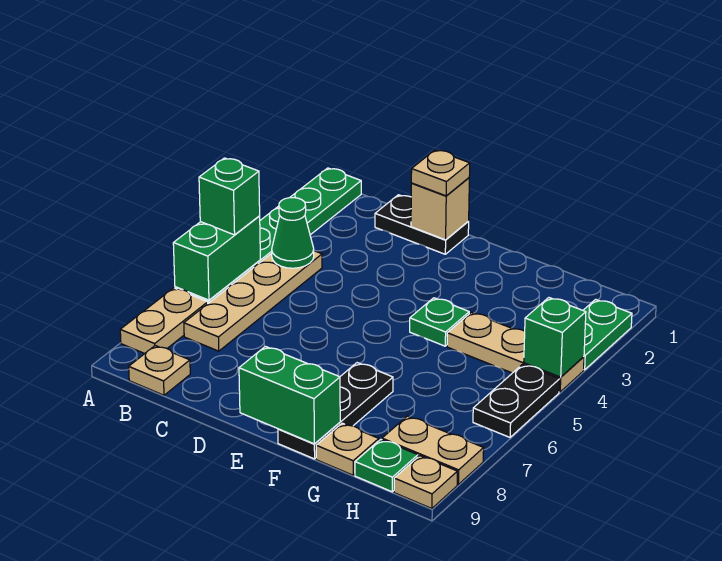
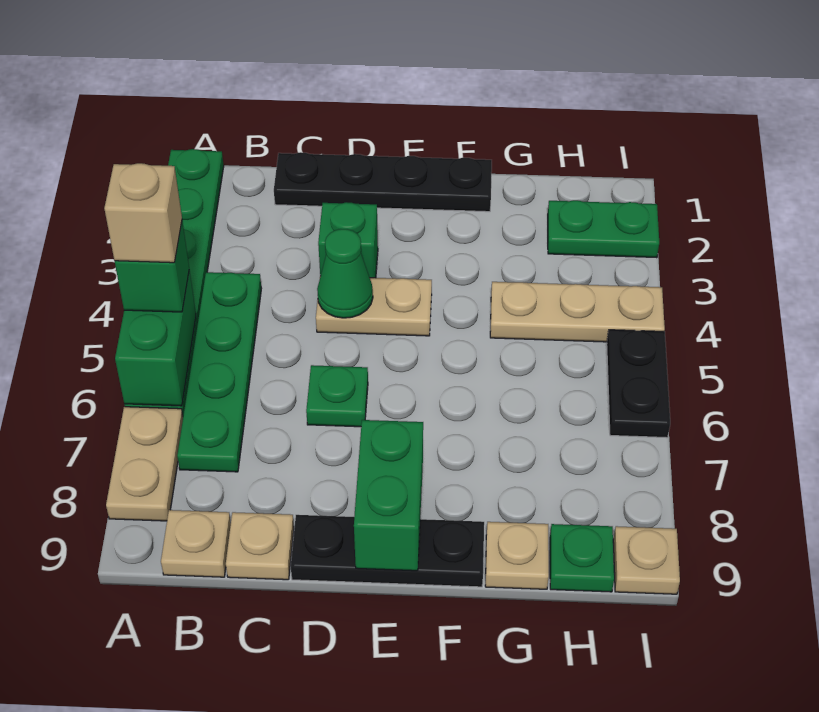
tan plate B4:B7 level 1 -> green plate B4:B7 level 1
green cone B4 level 2 -> green cone D4 level 2
black plate C1:D1 level 1 -> black plate C1:F1 level 1
tan brick D1 level 2 -> tan brick A5 level 4
tan plate D1 level 3 -> tan plate C9 level 1
green brick E9:F9 level 2 -> green brick E8:E9 level 2
green plate F4 level 1 -> green plate D6 level 1
black plate F7:F9 level 1 -> black plate D9:F9 level 1
tan plate H8:I8 level 1 -> tan plate D4:E4 level 1
green plate I2:I3 level 1 -> green plate H2:I2 level 1
green brick I4 level 2 -> green brick D3 level 1

